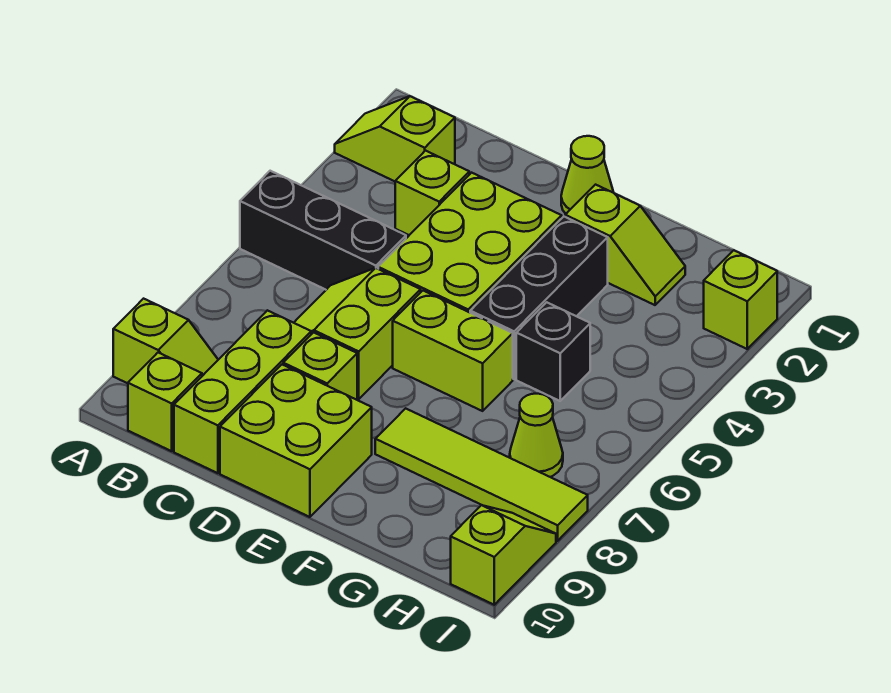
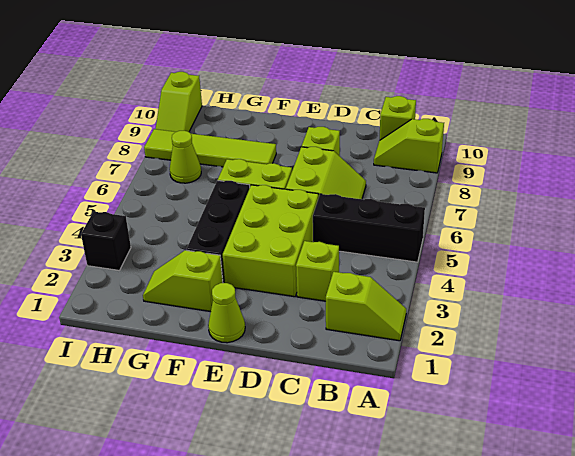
lime brick C8:C10 level 1 -> none
lime brick D9:E10 level 1 -> none
black brick G5 level 1 -> black brick I3 level 1
lime brick I2 level 1 -> none

